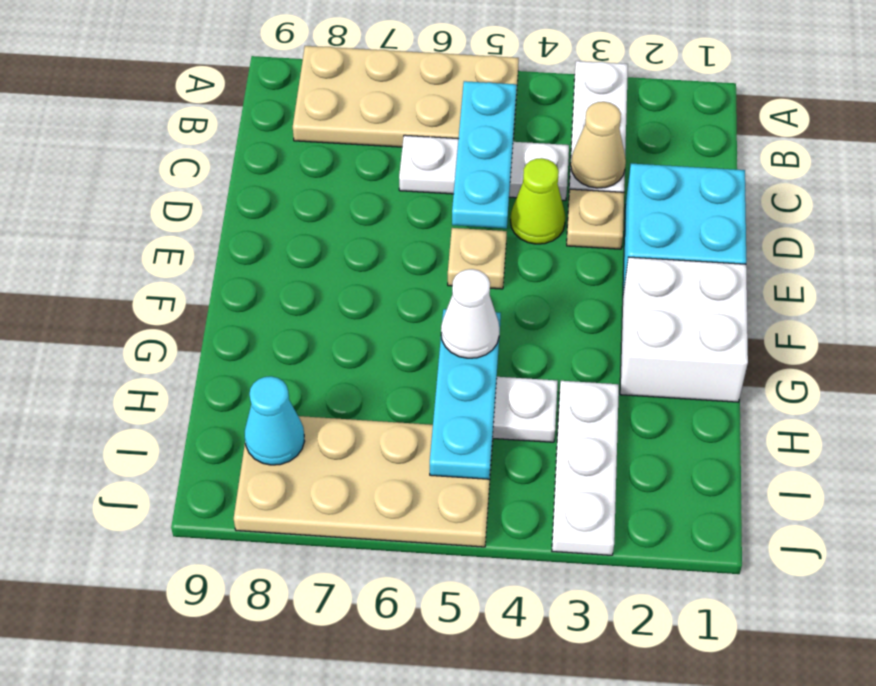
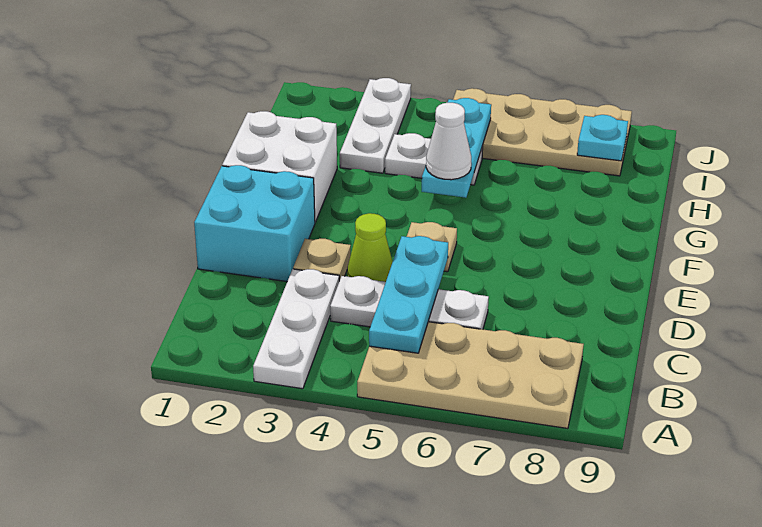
tan cone C3 level 2 -> none
cyan cone I8 level 2 -> cyan plate I8 level 2

